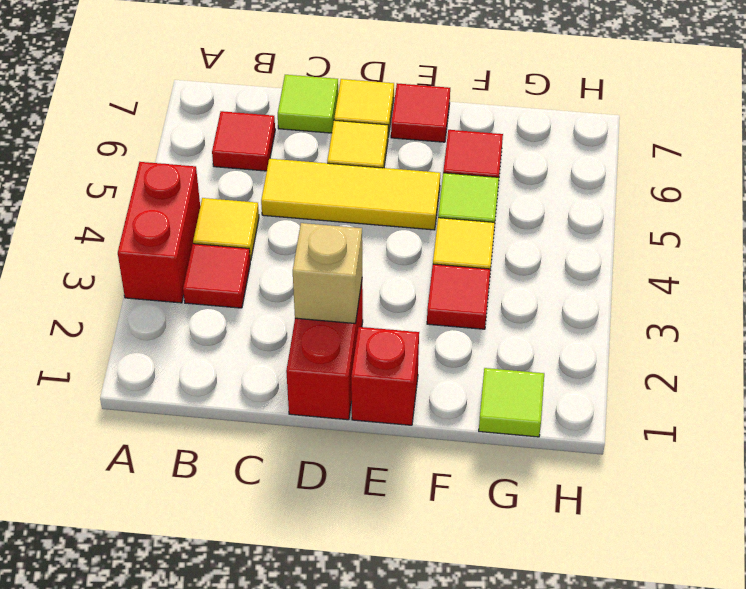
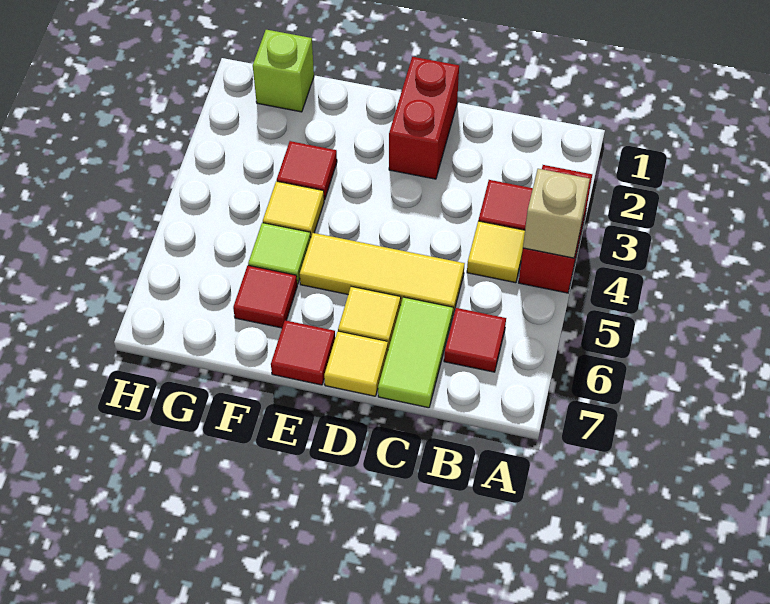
lime tile C7 level 1 -> lime tile C6:C7 level 1
tan brick D2 level 2 -> tan brick A4 level 2
red brick E1 level 1 -> none
lime tile G1 level 1 -> lime brick G1 level 1

